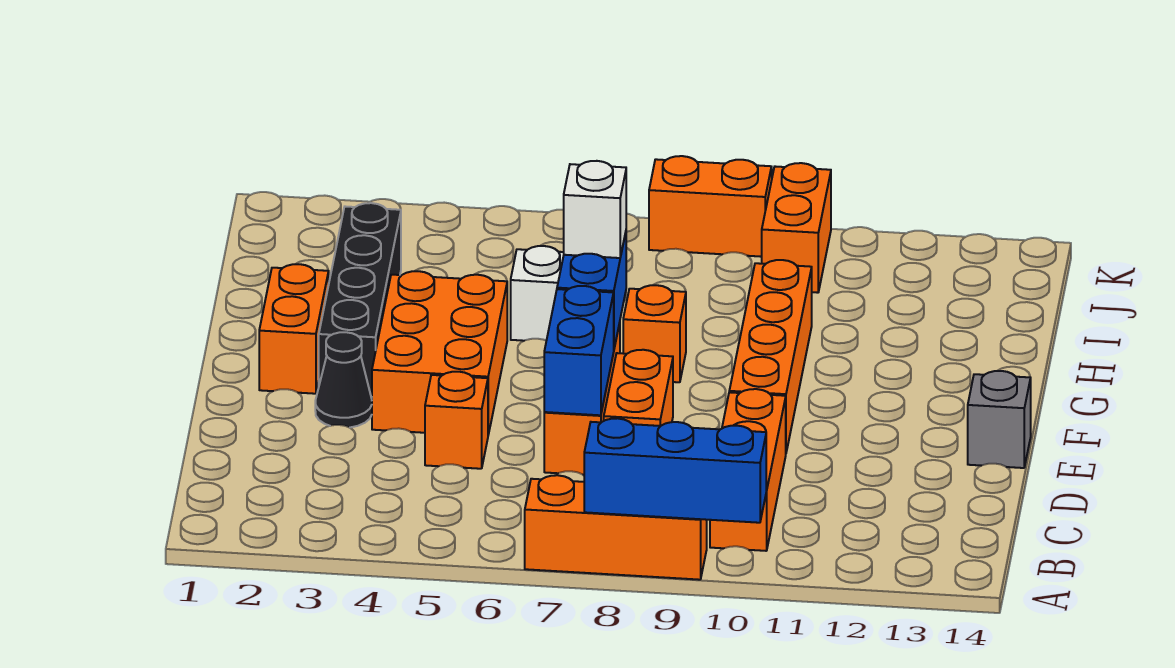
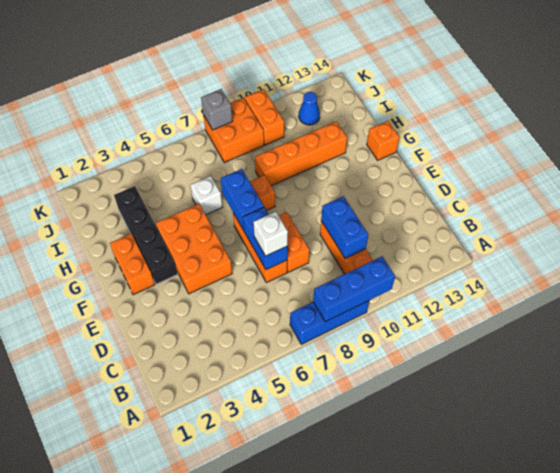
orange brick A7:A9 level 1 -> blue brick A7:A9 level 1
none -> blue brick C10:D10 level 2
orange brick D5 level 1 -> orange brick G14 level 1
black cone E3 level 1 -> none
orange brick E10:H10 level 1 -> orange brick H9:H12 level 1
grey brick E14 level 1 -> grey brick K8 level 2
white brick G7 level 3 -> white brick D7 level 3
none -> blue cone J12 level 1
orange brick K8:K9 level 1 -> orange brick J8:K9 level 1

